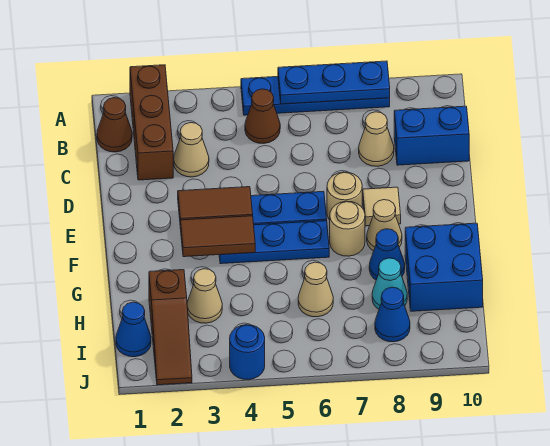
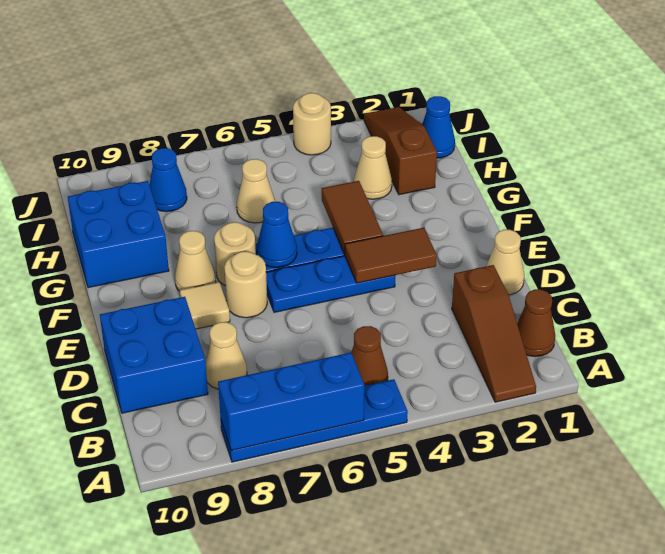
brown brick A2:C2 level 1 -> brown slope A2:C2 level 1 top C
blue plate A6:A8 level 2 -> blue brick A6:A8 level 2
tan cone C3 level 1 -> tan cone D1 level 1
blue brick C9:C10 level 1 -> blue brick C9:D10 level 1
brown tile F3:F4 level 2 -> brown tile F4:G4 level 2
blue cone G8 level 1 -> blue cone F6 level 2
cyan cone H8 level 1 -> none
blue round brick J4 level 1 -> tan round brick J4 level 1

